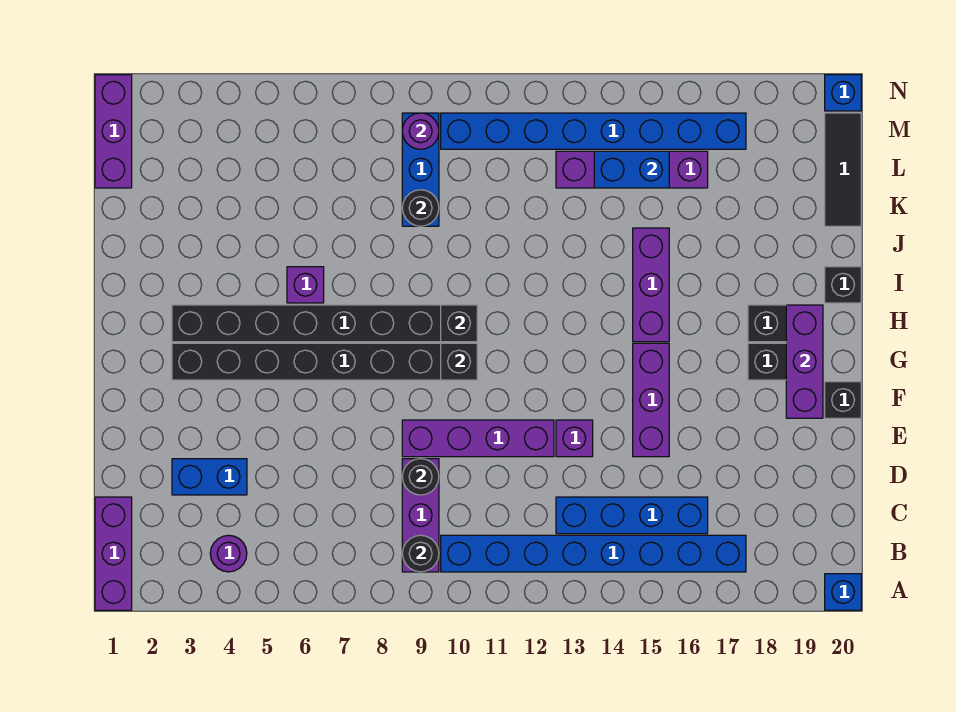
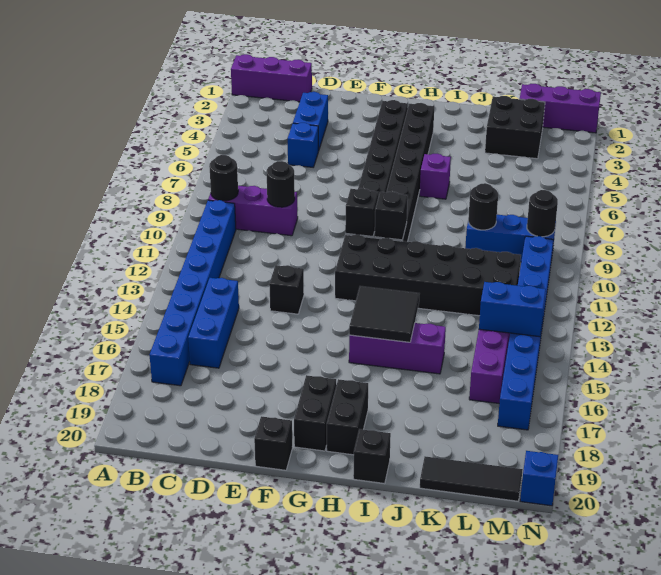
blue brick A20 level 1 -> blue brick D5 level 1
purple round brick B4 level 1 -> none
blue brick C13:C16 level 1 -> blue brick C14:C16 level 1
purple brick E9:E12 level 1 -> none
purple brick E13 level 1 -> black brick E13 level 1
purple brick E15:G15 level 1 -> none
purple brick F19:H19 level 2 -> none
none -> black brick G11:L12 level 1
none -> black tile H14:I15 level 2
none -> black brick K2:L3 level 1
blue brick L14:L15 level 2 -> blue brick L14:M14 level 2
purple round brick M9 level 2 -> black round brick M9 level 2

